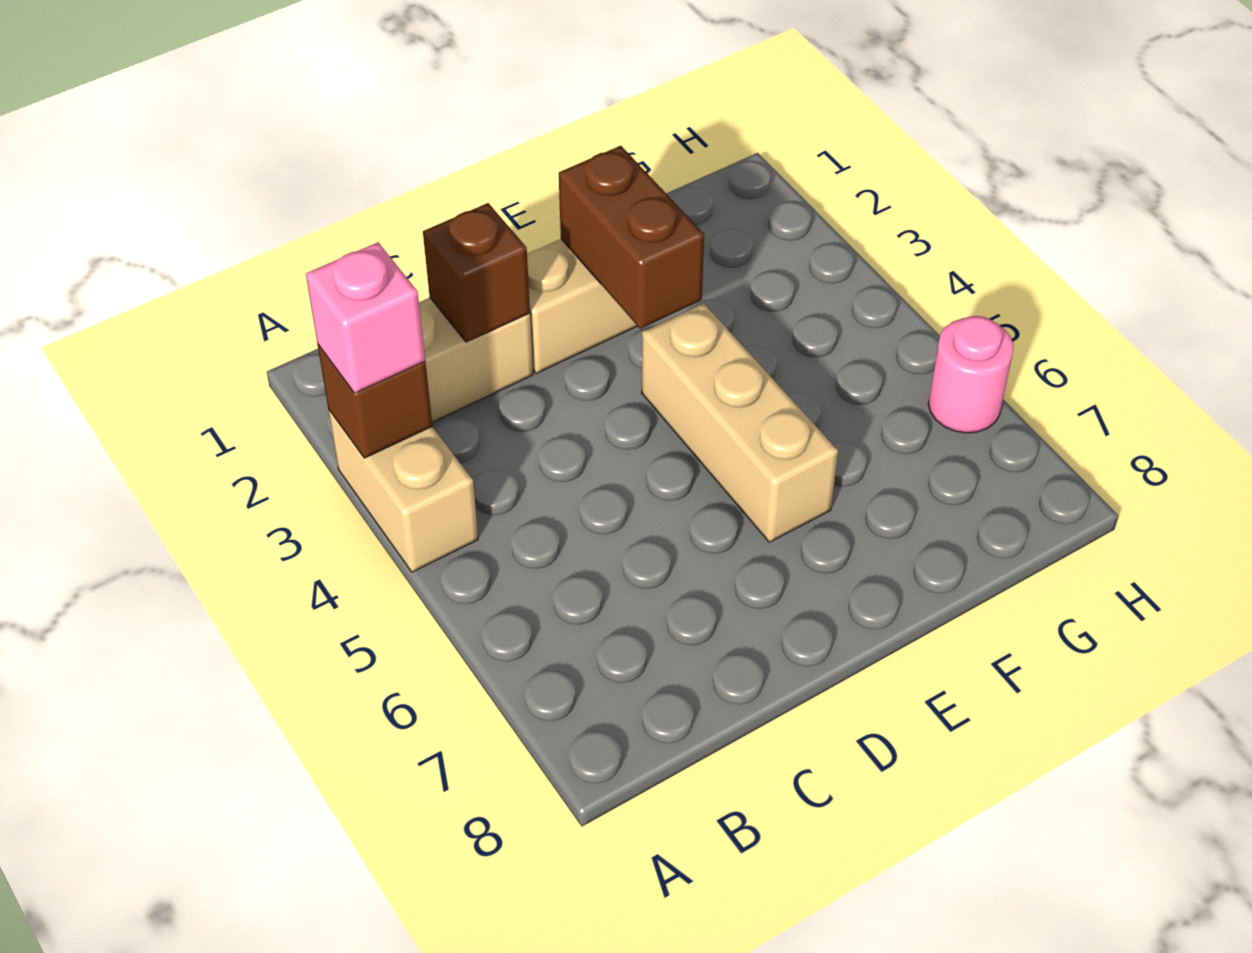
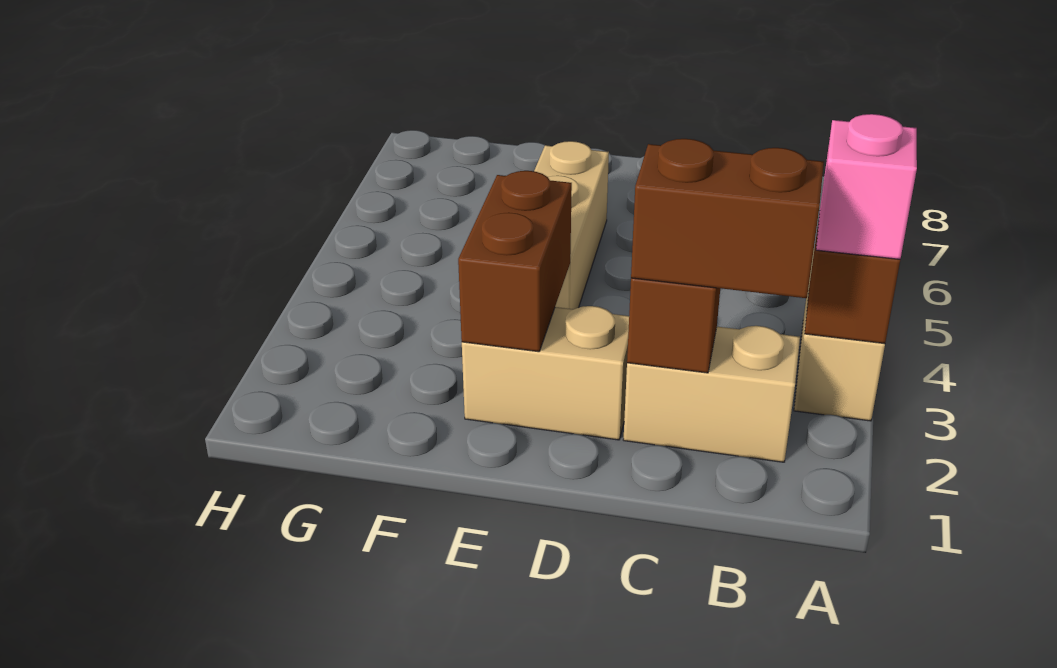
none -> brown brick B2:C2 level 3
pink round brick H6 level 1 -> none

